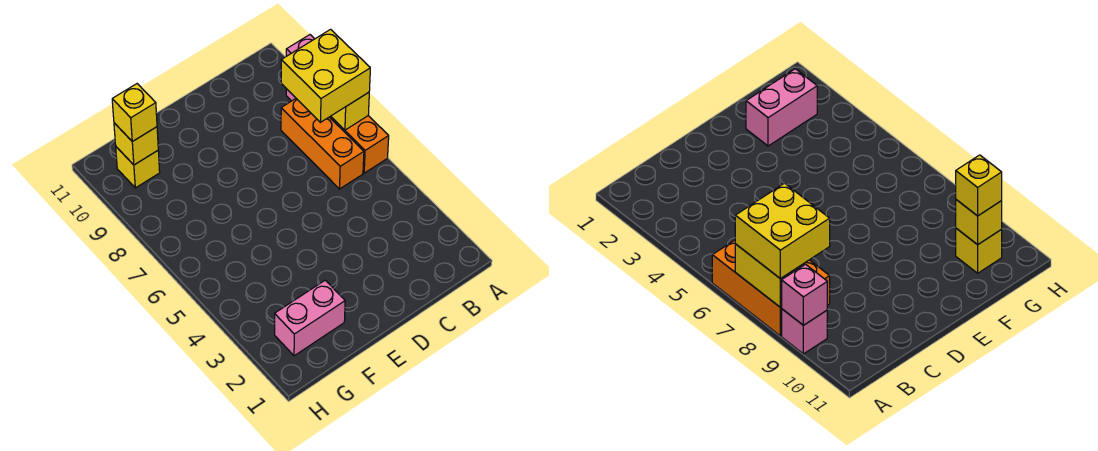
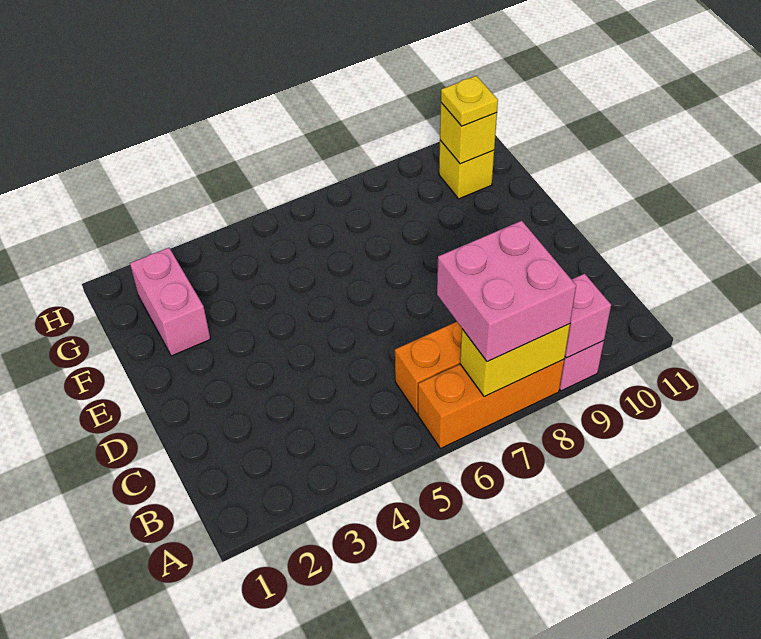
yellow brick A7:B8 level 3 -> pink brick A7:B8 level 3
yellow brick G10 level 3 -> yellow plate G10 level 3

